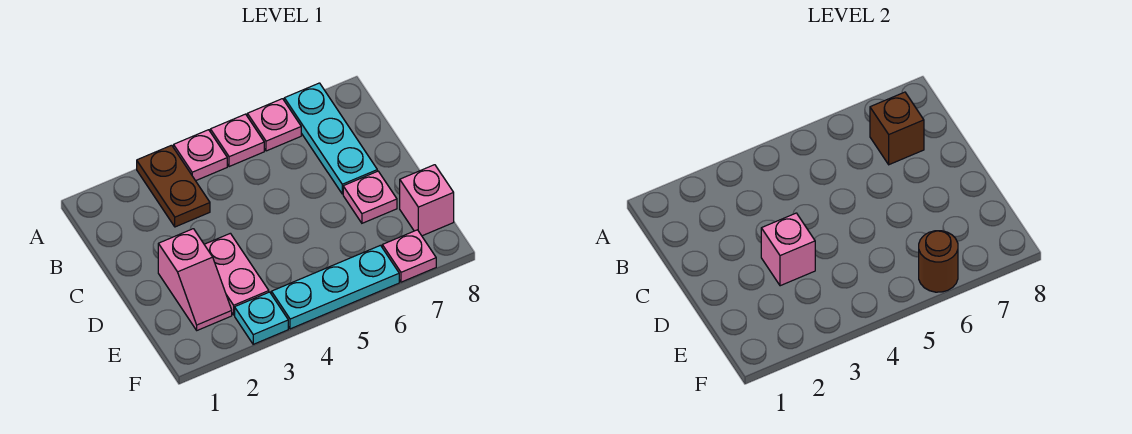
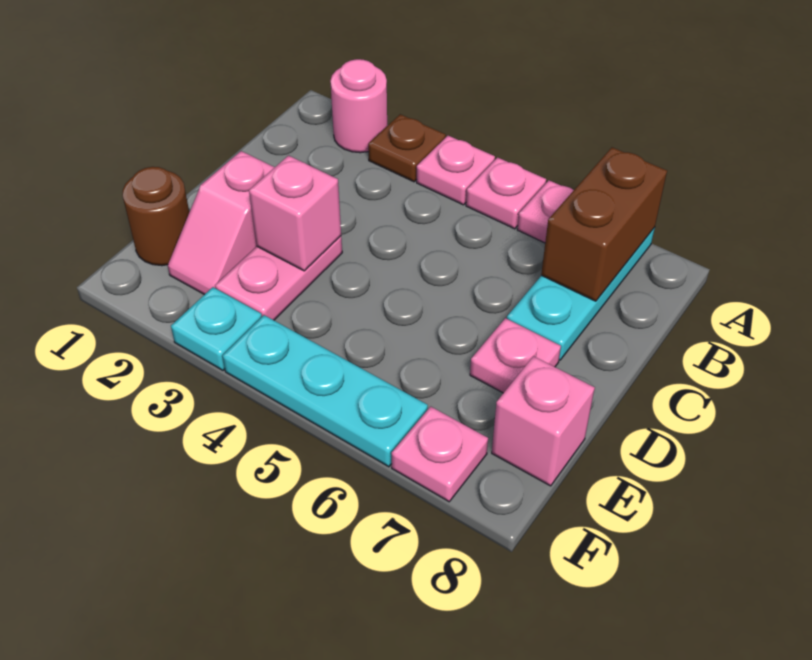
none -> pink round brick A2 level 1
brown plate A3:B3 level 1 -> brown plate A3 level 1
brown brick B7 level 2 -> brown brick A7:B7 level 2
brown round brick F6 level 2 -> brown round brick E1 level 1

